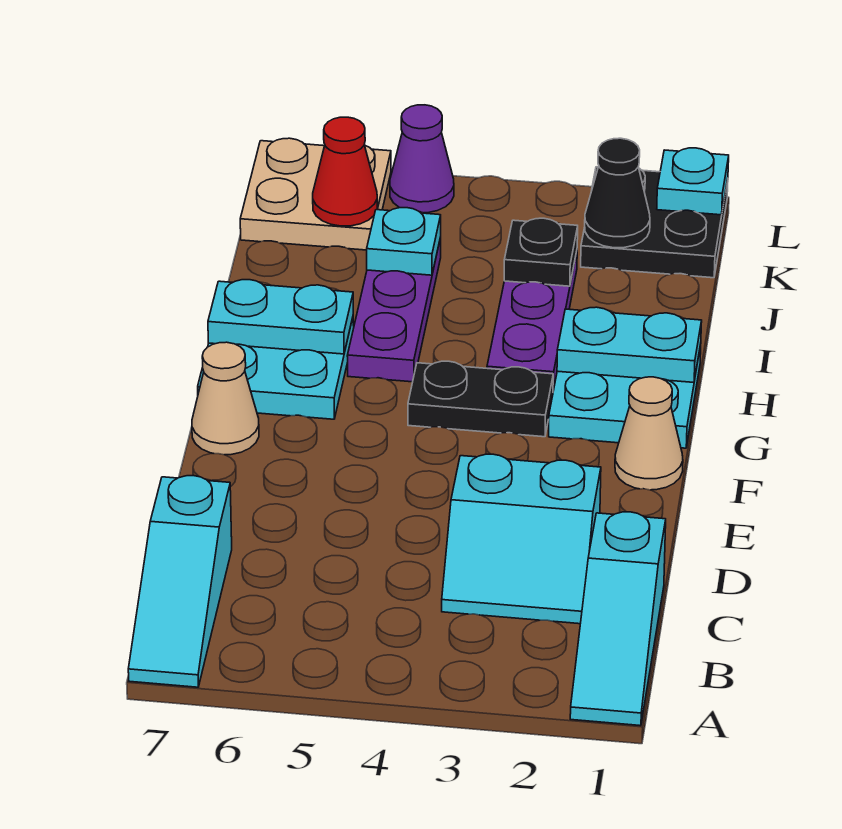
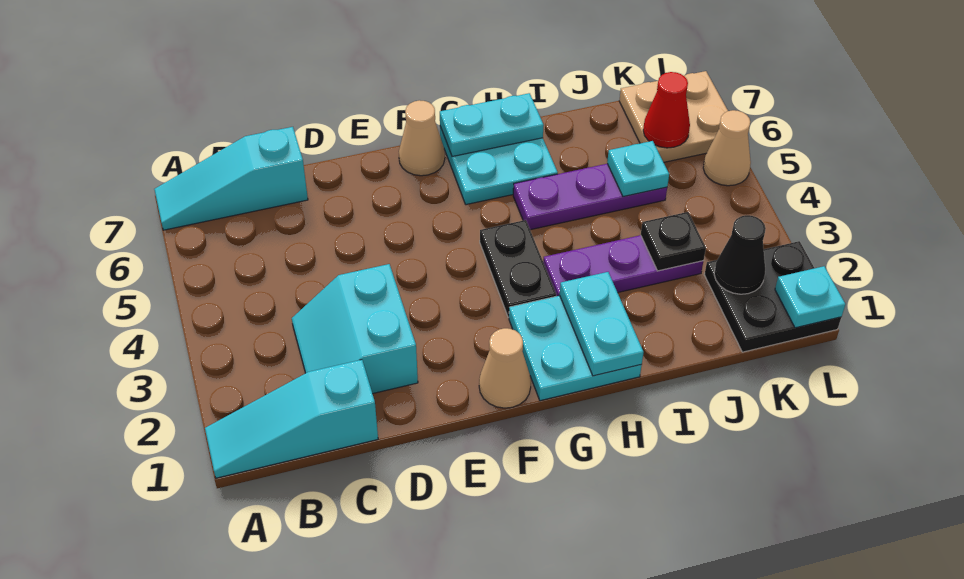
cyan plate H6:H7 level 2 -> cyan plate G7:H7 level 2
purple cone L5 level 1 -> tan cone L5 level 1

